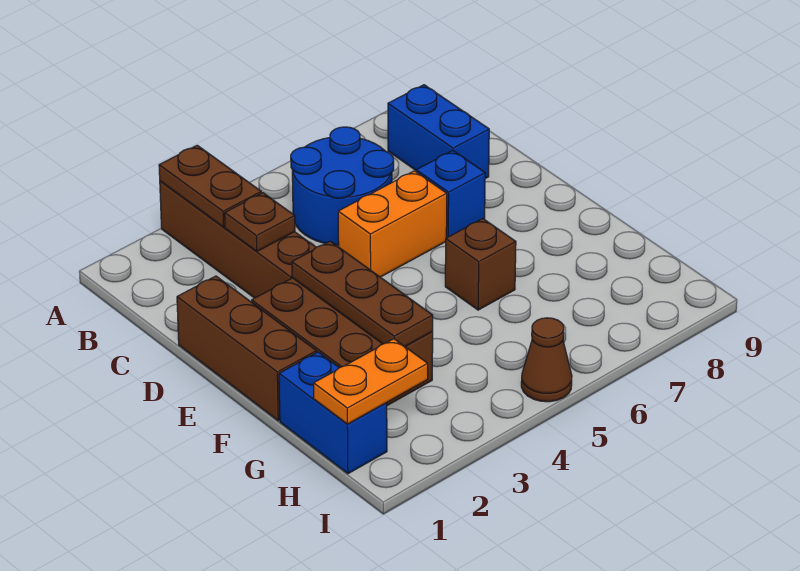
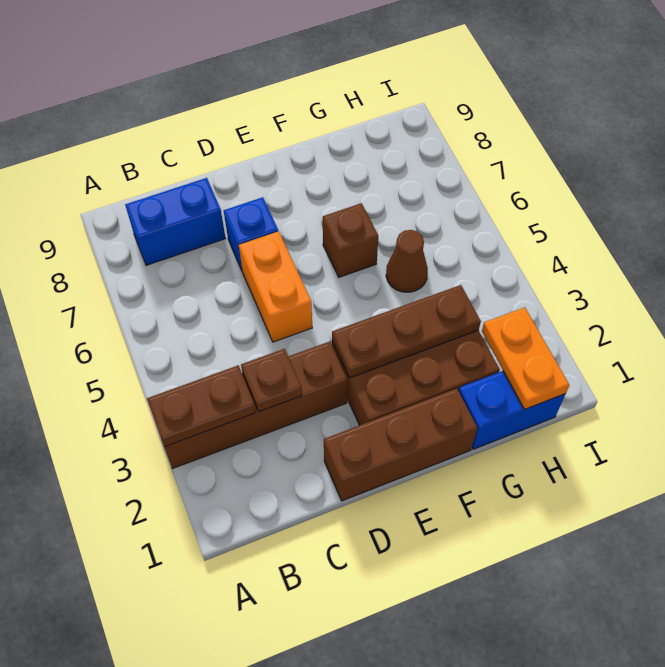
blue round brick B5:C6 level 1 -> none
brown cone I5 level 1 -> brown cone G5 level 1

